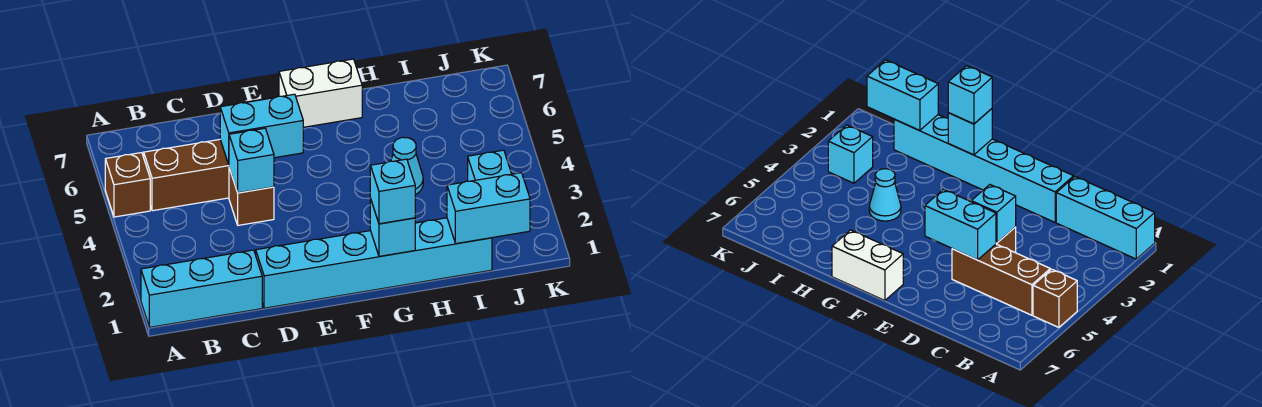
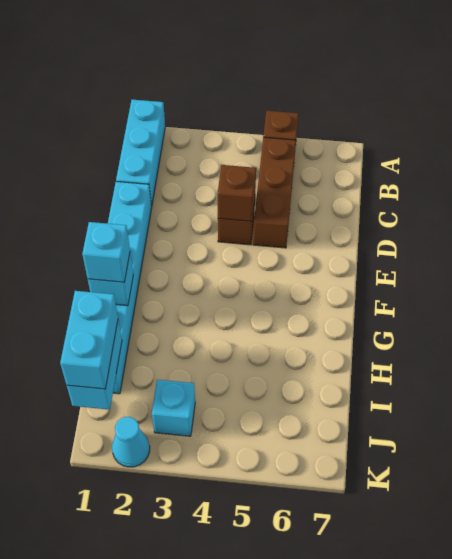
cyan brick D4 level 2 -> brown brick D4 level 2
cyan brick D5:E5 level 2 -> cyan brick I1:J1 level 3
white brick F7:G7 level 1 -> none
cyan cone H4 level 1 -> cyan cone K2 level 1

